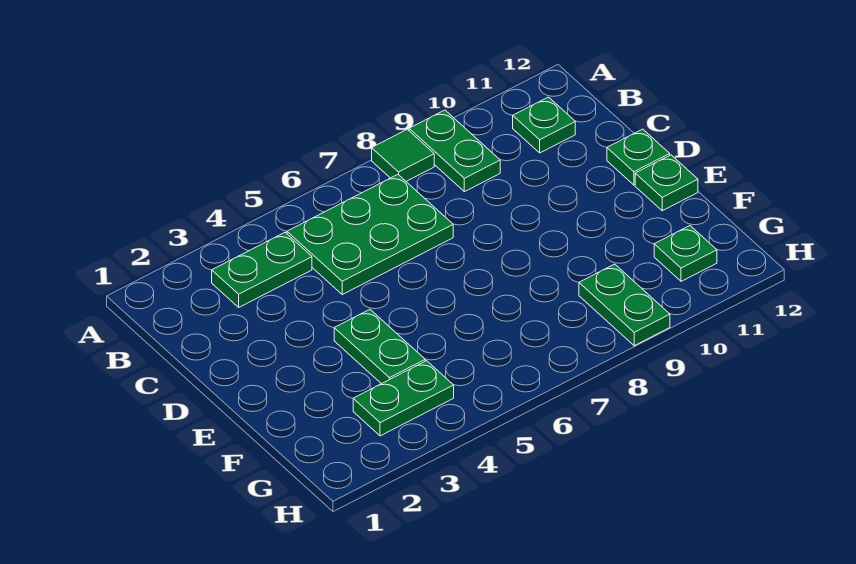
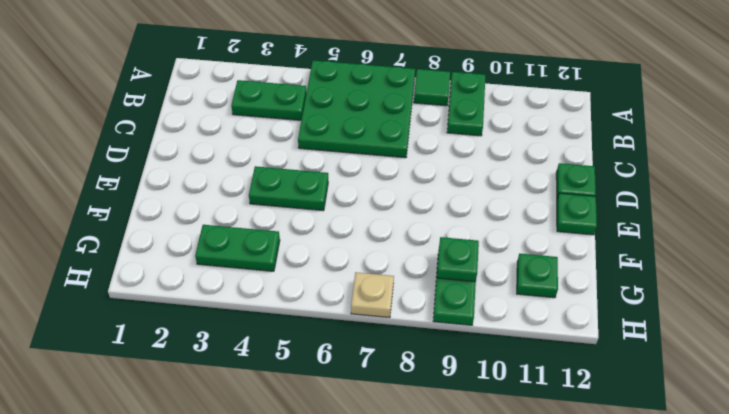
green plate B5:C7 level 1 -> green plate A5:C7 level 1
green plate B11 level 1 -> green plate G9 level 2
green plate E4:F4 level 1 -> green plate E4:E5 level 1
none -> tan plate H7 level 1

